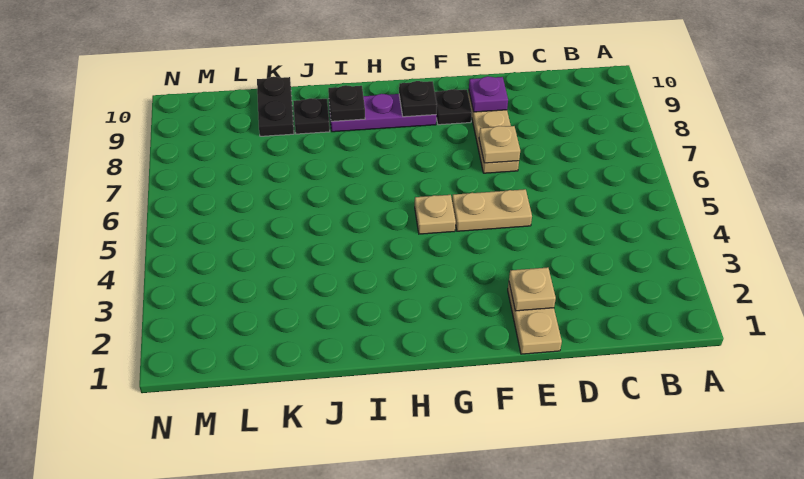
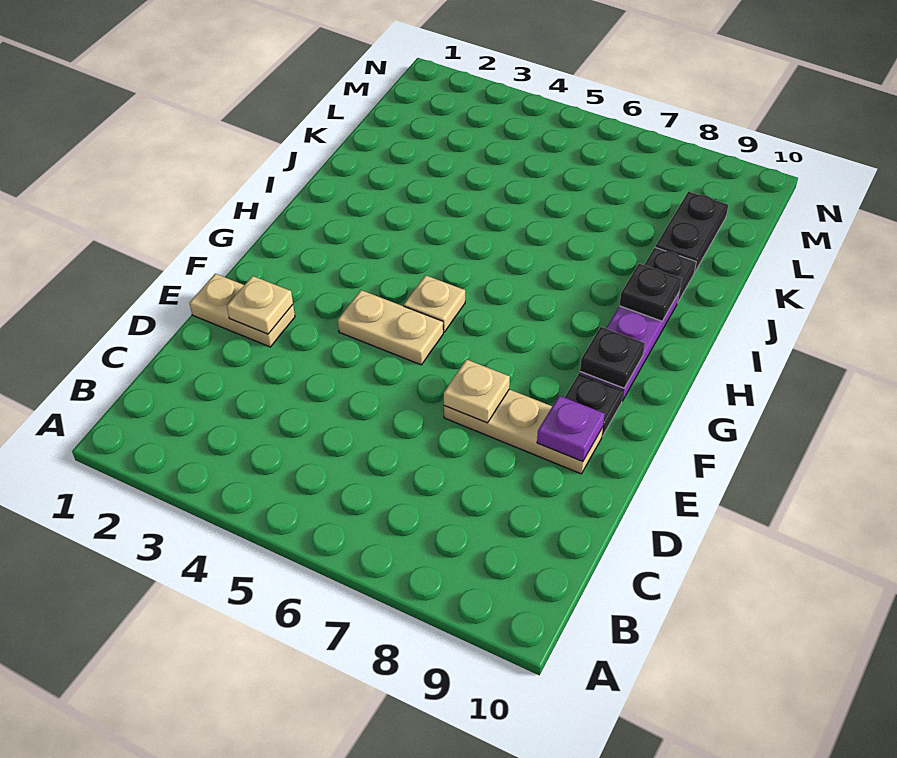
tan plate E5:F5 level 1 -> tan plate F4:F5 level 1
black plate K9:K10 level 1 -> black plate K9:L9 level 1

